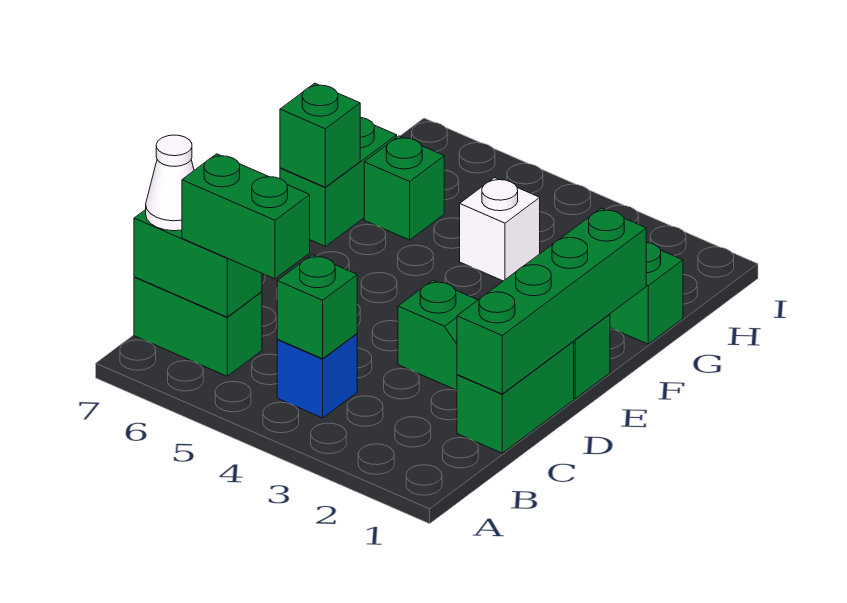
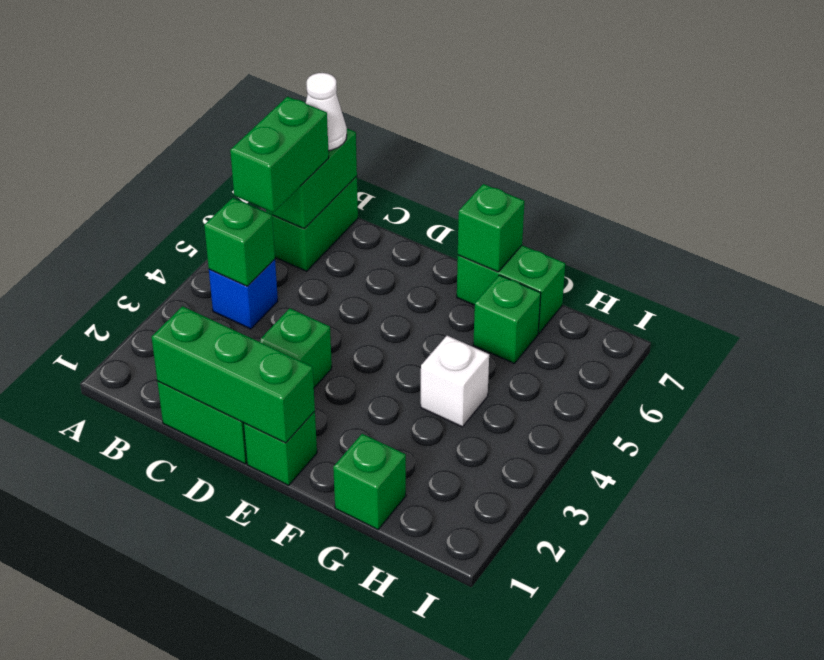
green brick C1:F1 level 2 -> green brick C1:E1 level 2

